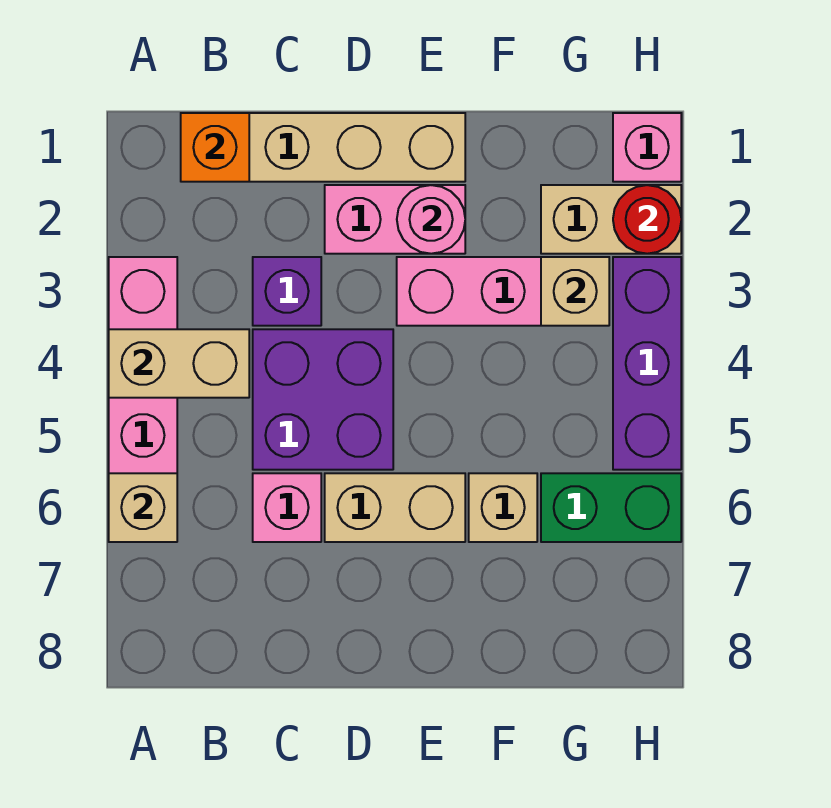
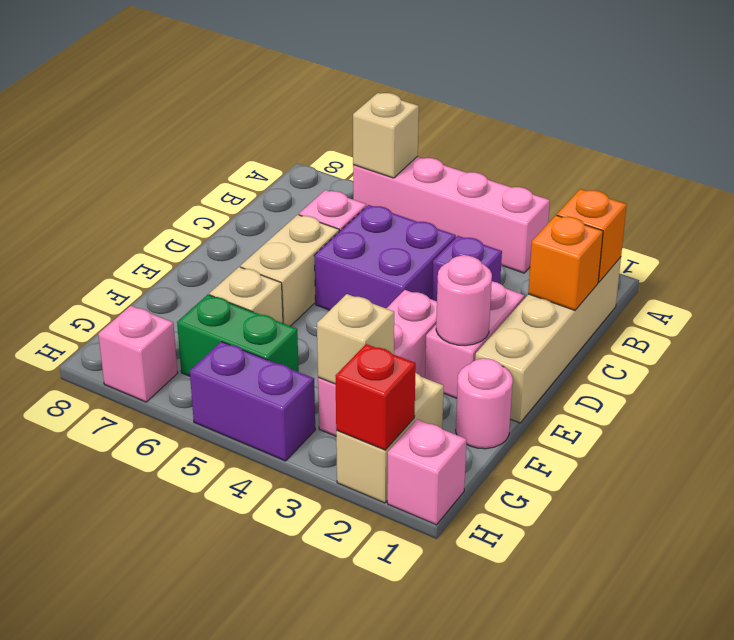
tan brick A4:B4 level 2 -> none
none -> orange brick C1 level 2
none -> pink round brick F1 level 1
green brick G6:H6 level 1 -> green brick G5:G6 level 1
red round brick H2 level 2 -> red brick H2 level 2
purple brick H3:H5 level 1 -> purple brick H4:H5 level 1
none -> pink brick H7 level 1

